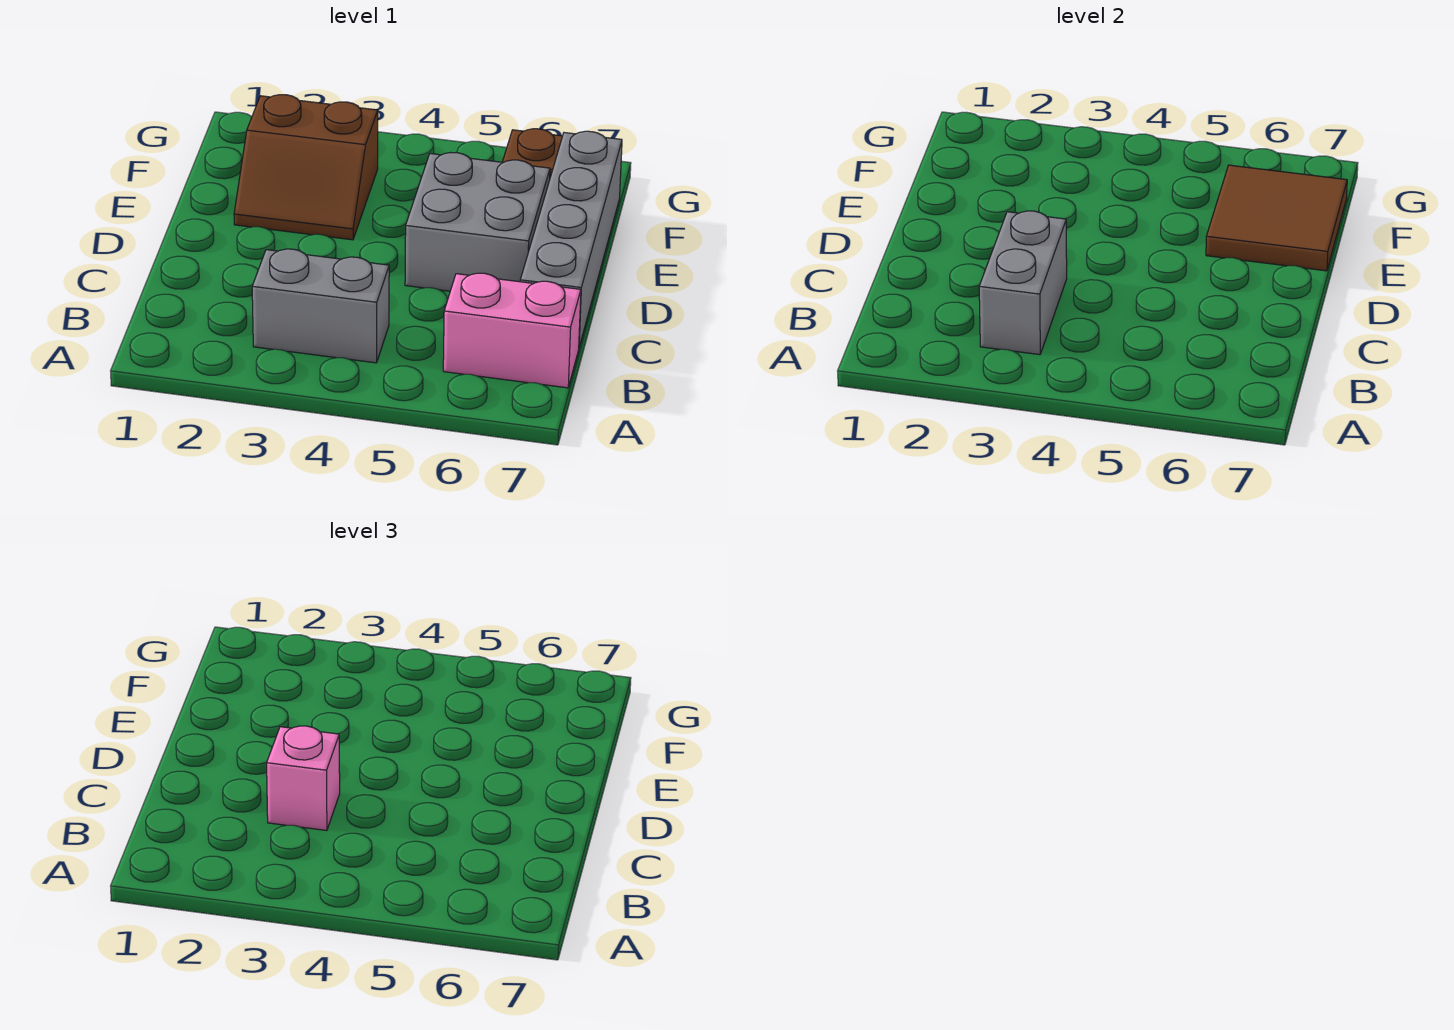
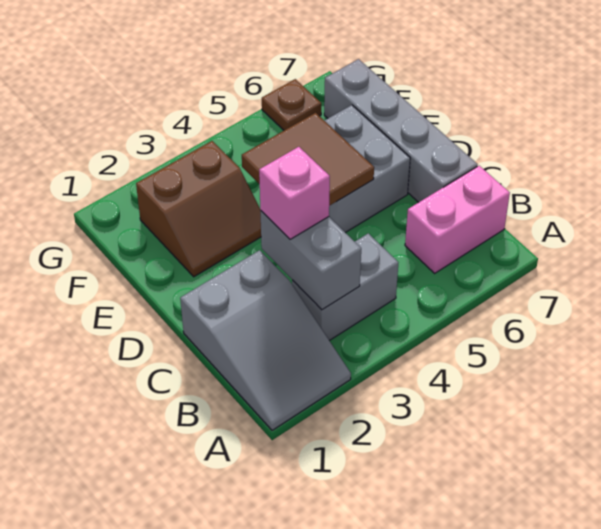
none -> grey slope A1:C2 level 1 top C
brown tile E6:F7 level 2 -> brown tile D4:E5 level 2

